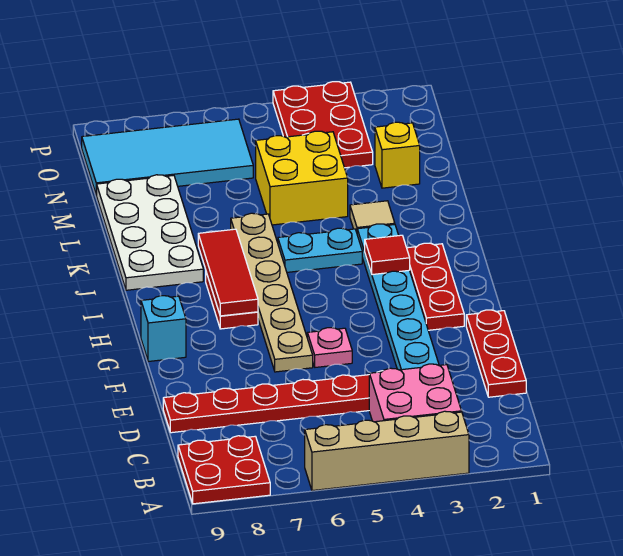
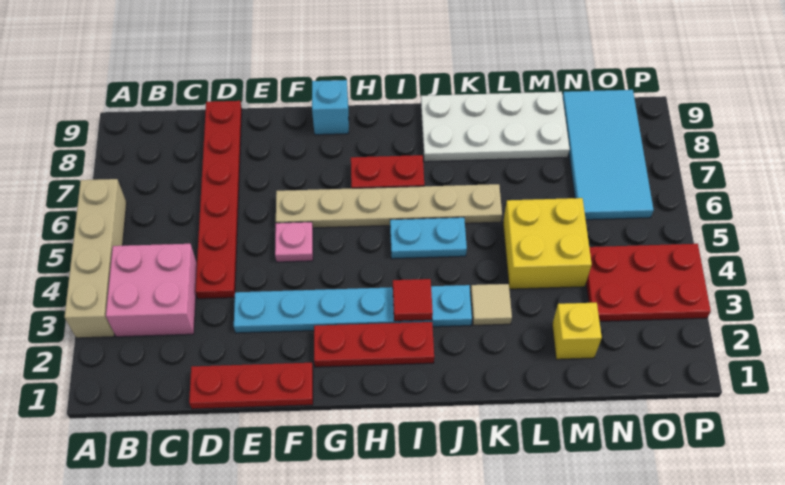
red plate A8:B9 level 1 -> none
red tile H7:J7 level 2 -> none
cyan plate J4:J5 level 1 -> cyan plate I5:J5 level 1

